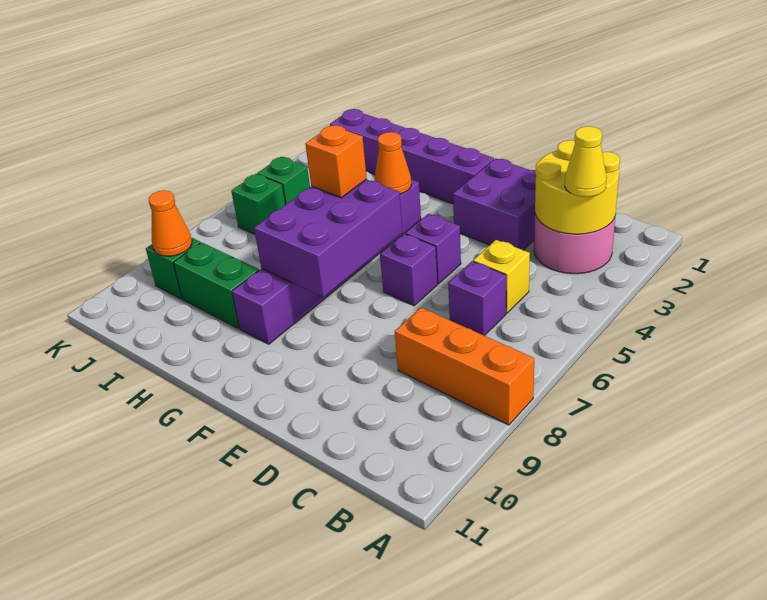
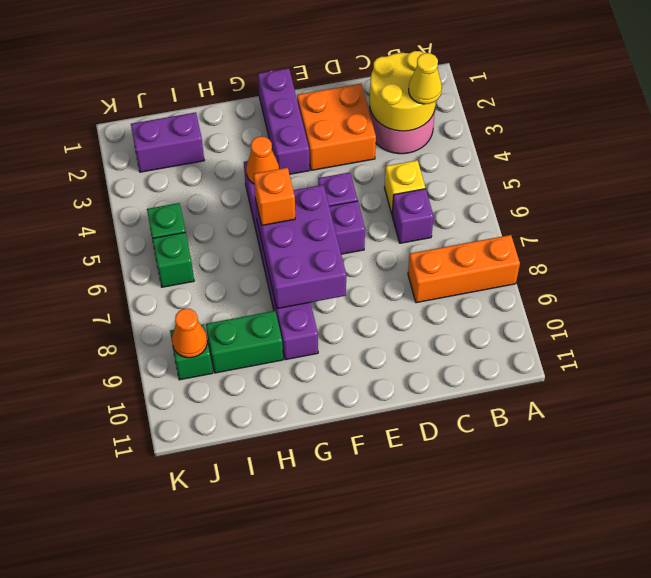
purple brick D2:E3 level 1 -> orange brick D2:E3 level 1
purple brick F2:H2 level 1 -> purple brick F1:F3 level 1

